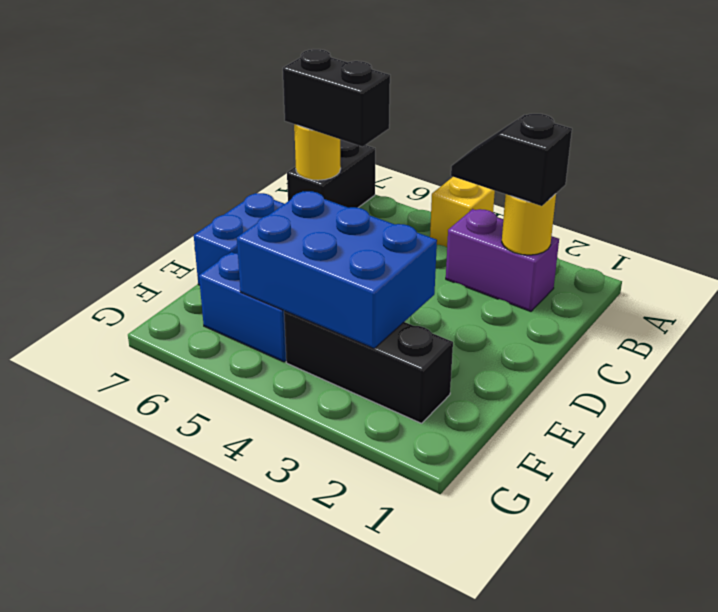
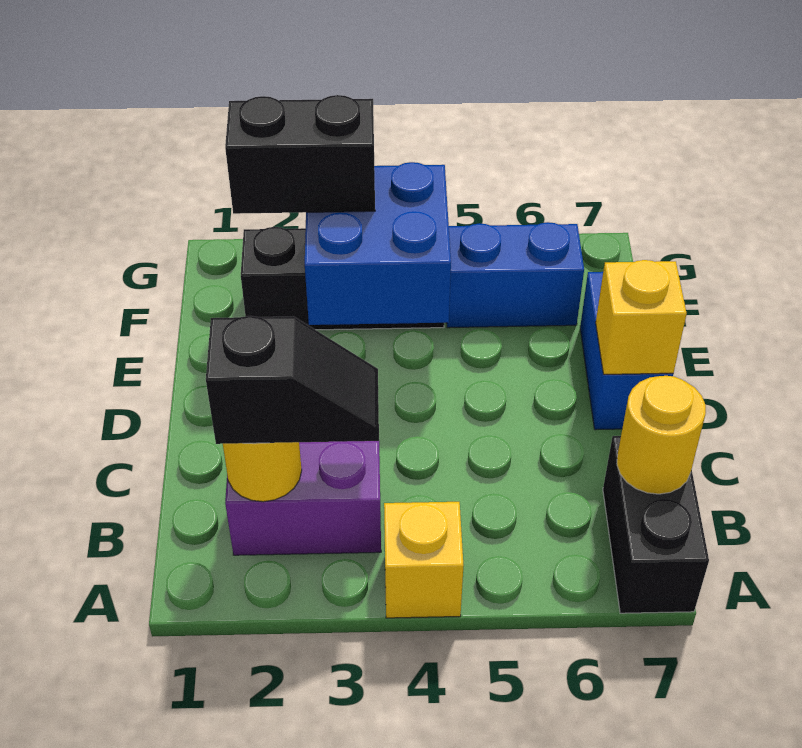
black brick B6:B7 level 3 -> black brick F2:F3 level 3
none -> yellow brick D7 level 2
blue brick E3:F5 level 2 -> blue brick E3:F4 level 2

